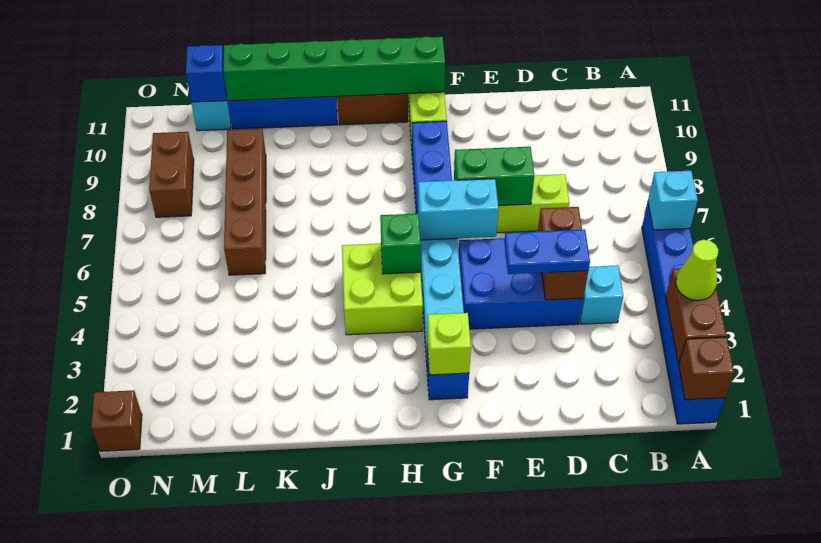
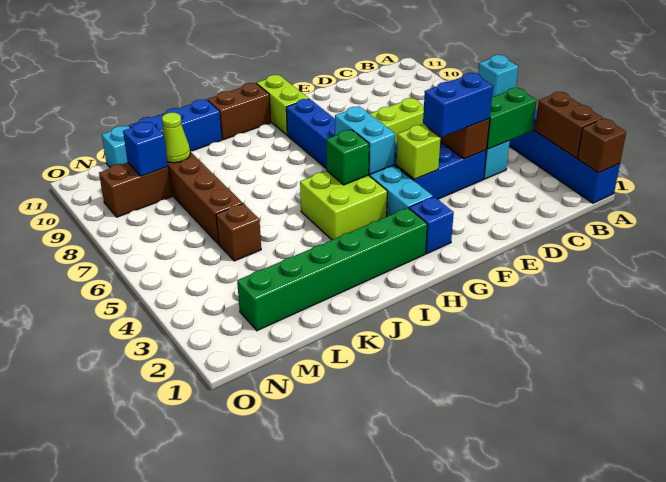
lime cone A3 level 3 -> lime cone L9 level 2
blue plate D4:E4 level 3 -> blue brick D4:E4 level 3
green brick E7:F7 level 2 -> green brick B4:C4 level 2
cyan brick F6:G6 level 2 -> cyan brick G5:G6 level 2
lime brick G2 level 2 -> lime brick F4 level 2
green brick G11:L11 level 2 -> green brick H2:M2 level 1
blue brick M11 level 2 -> blue brick M9 level 2
brown brick N8:N9 level 1 -> brown brick M9:N9 level 1
brown brick O1 level 1 -> brown brick L5 level 1

